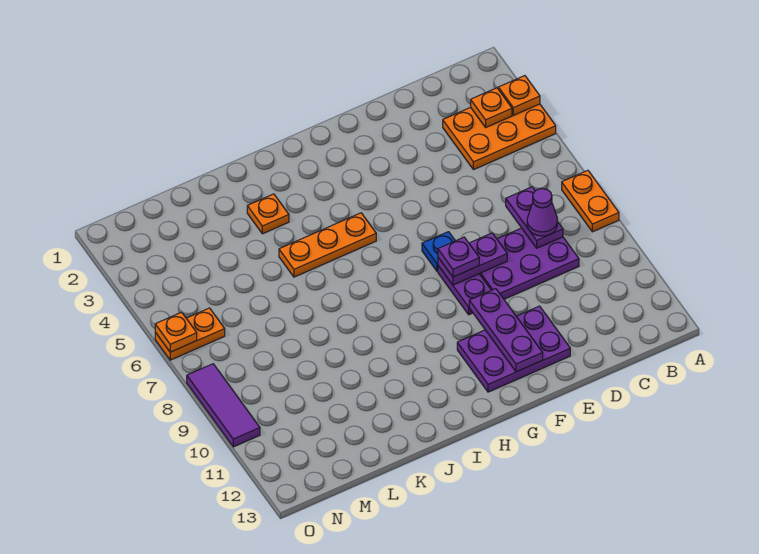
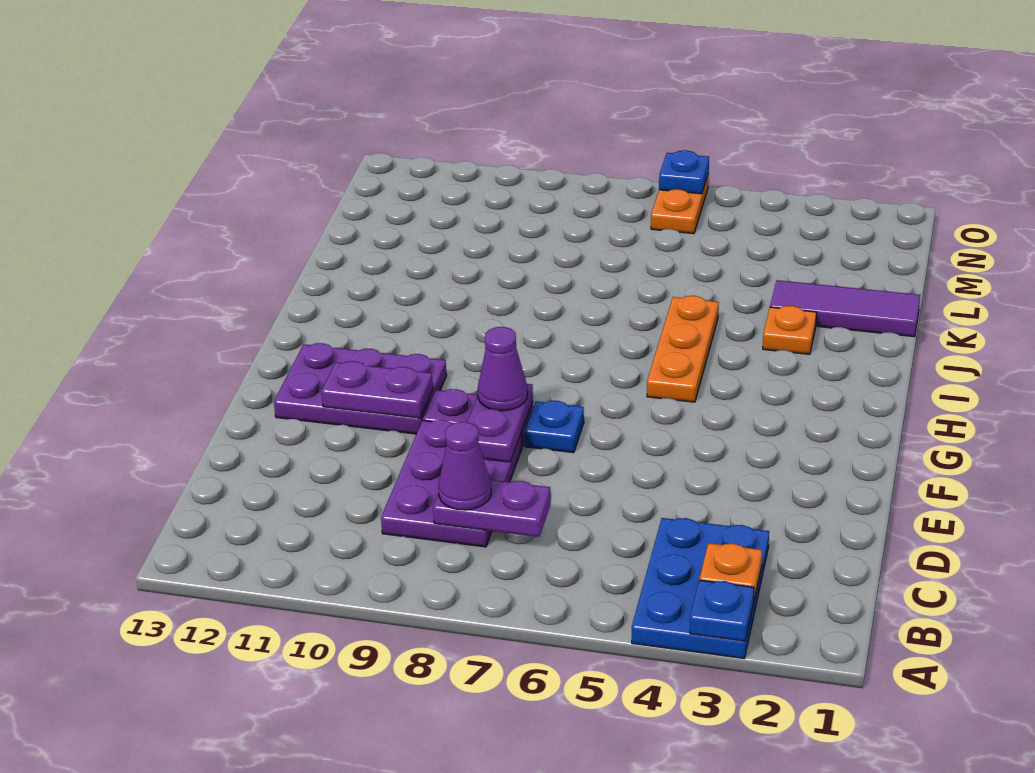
orange plate A3:C4 level 1 -> blue plate A3:C4 level 1
orange plate A3 level 2 -> blue plate A3 level 2
orange plate A7:A8 level 1 -> none
purple plate E11:G12 level 1 -> purple plate F10:G12 level 1
purple plate F8 level 3 -> purple cone F8 level 3
purple plate F10:F12 level 2 -> purple plate F10:F11 level 2
orange plate O6 level 2 -> blue plate O6 level 2
purple tile O8:O10 level 1 -> purple tile K1:K3 level 1

